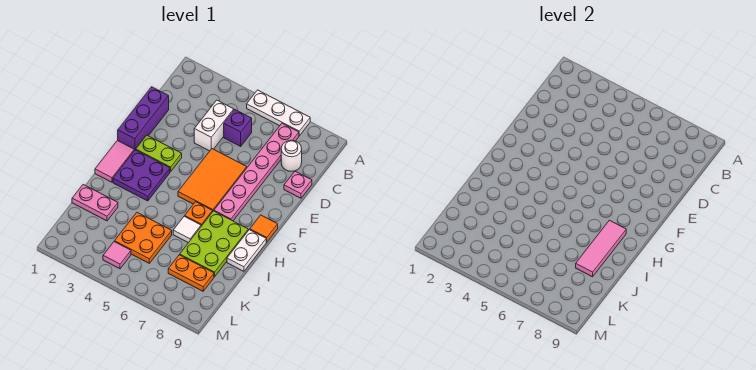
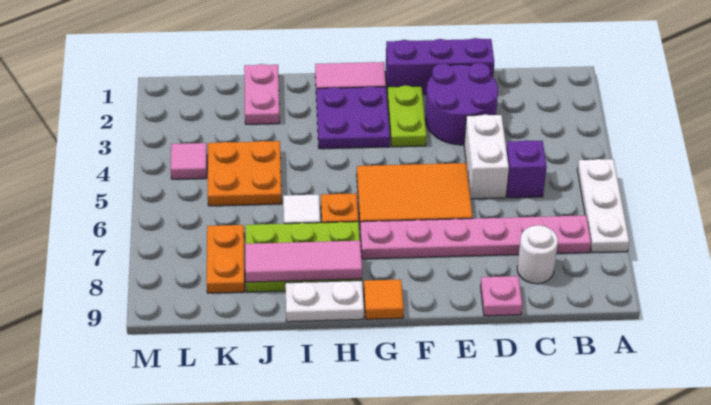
white brick C4:D4 level 1 -> white brick D4:D5 level 1
none -> purple round brick D2:E3 level 1

